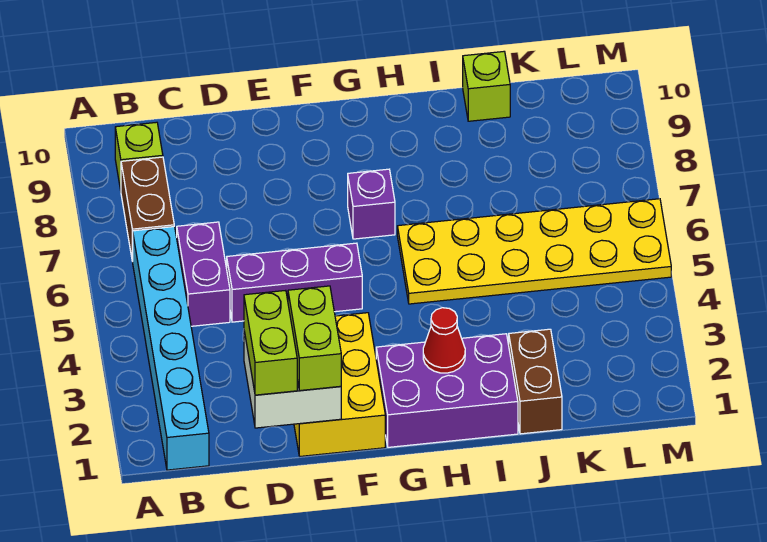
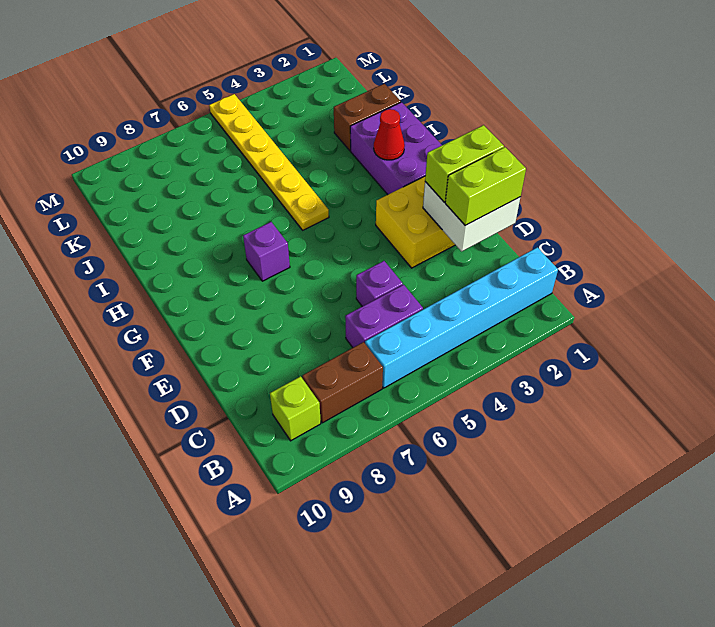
purple brick D5:F5 level 1 -> purple brick D5 level 1
yellow plate H5:M6 level 1 -> yellow plate H5:M5 level 1
lime brick J10 level 1 -> none

